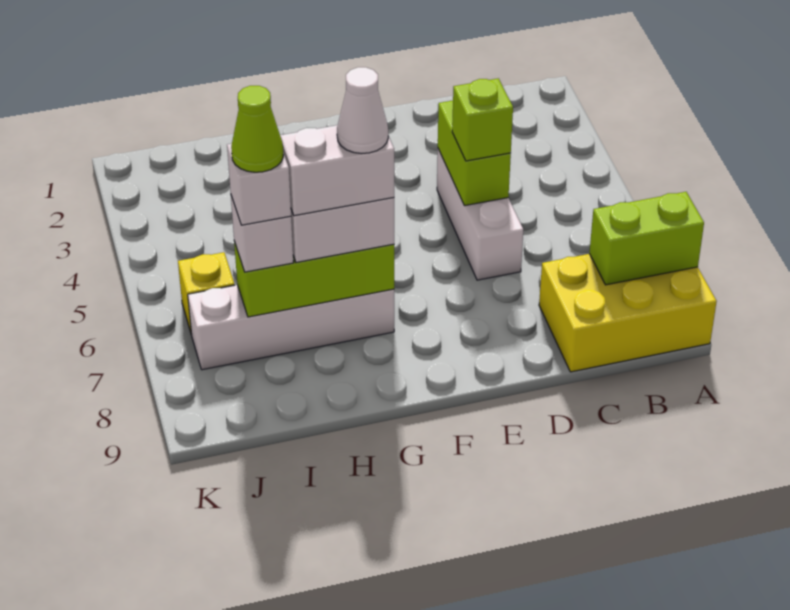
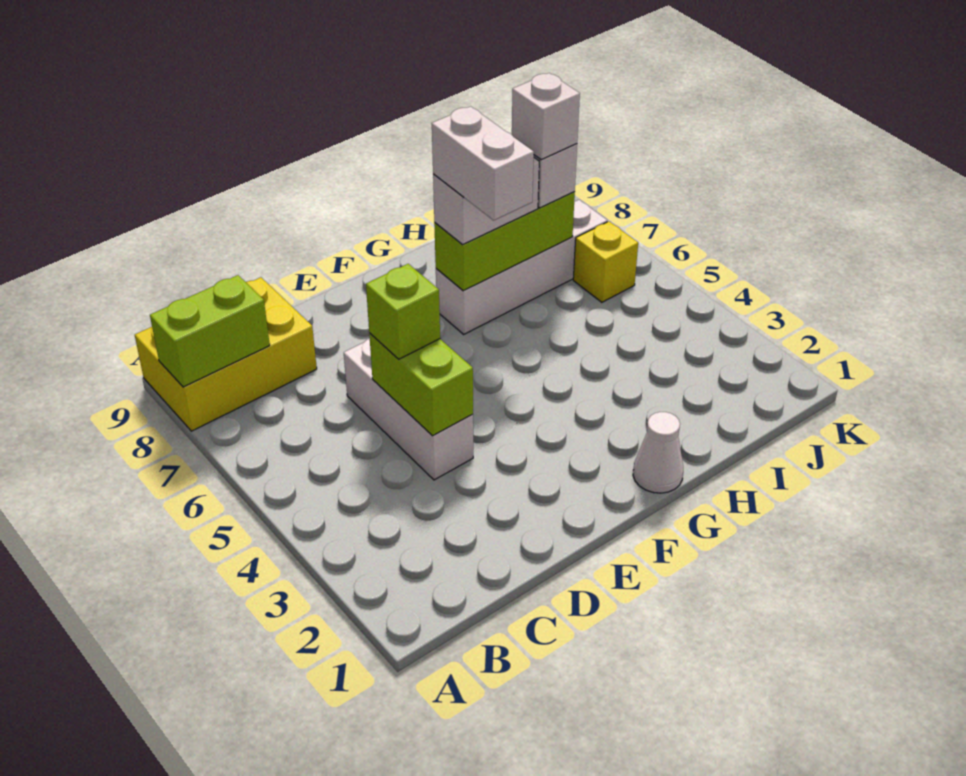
white brick G7:H7 level 4 -> white brick G6:G7 level 4
white cone G7 level 5 -> white cone G1 level 1
lime cone I7 level 5 -> none

